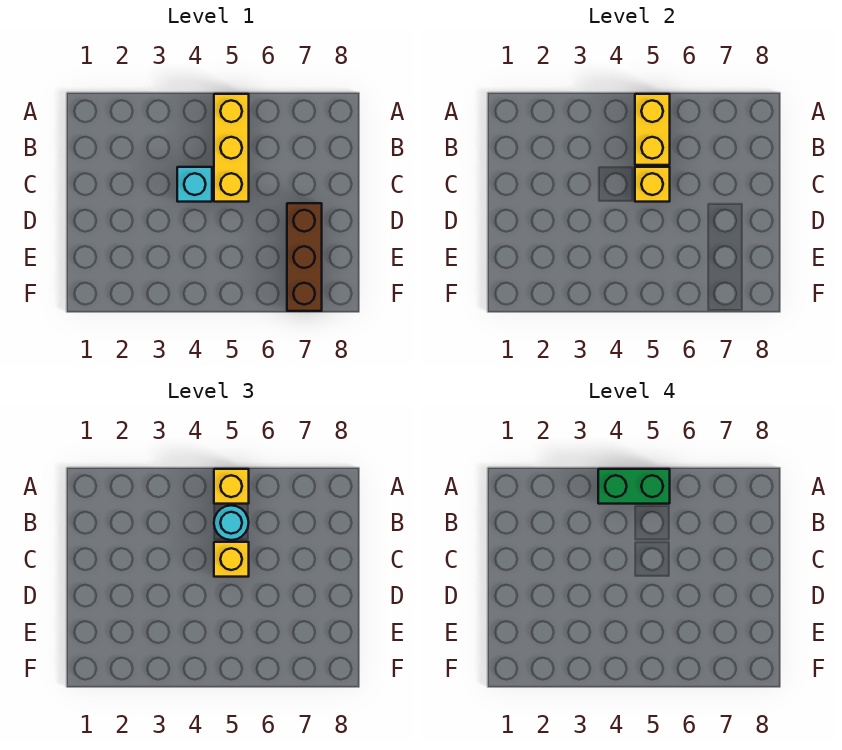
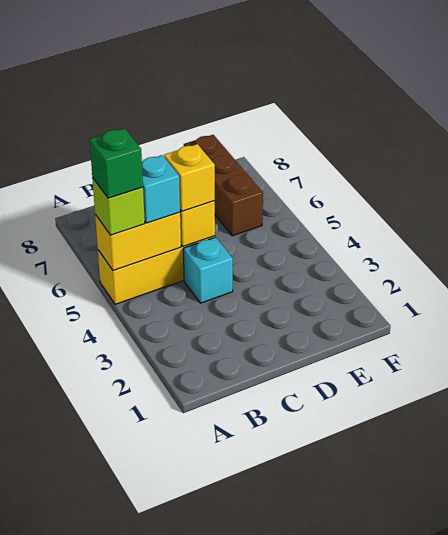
green brick A4:A5 level 4 -> green brick A5 level 4
yellow brick A5 level 3 -> lime brick A5 level 3
cyan round brick B5 level 3 -> cyan brick B5 level 3
brown brick D7:F7 level 1 -> brown brick E6:E8 level 1

